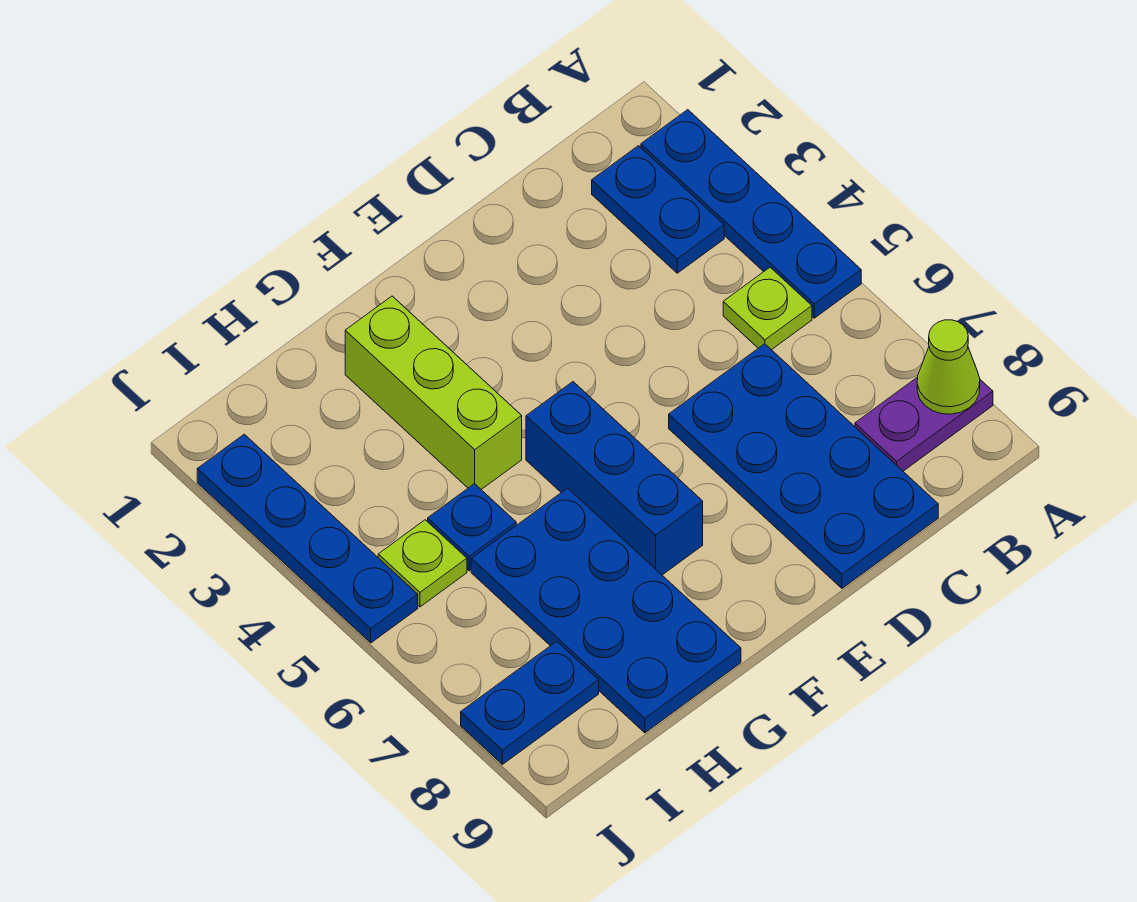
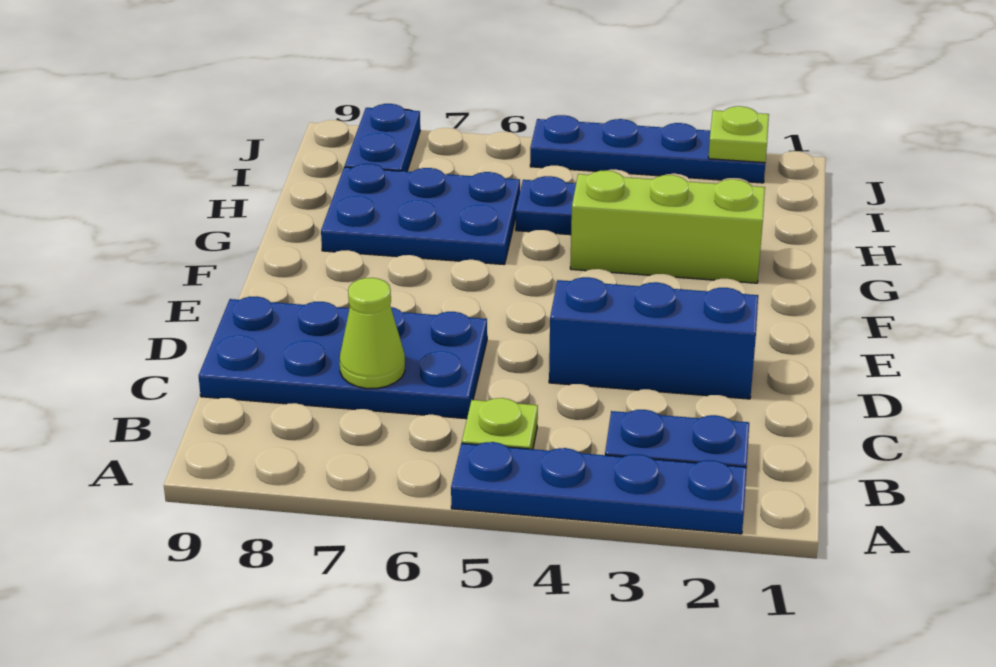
purple plate A8:B8 level 1 -> none
lime cone A8 level 2 -> lime cone C7 level 2
blue brick F5:F7 level 1 -> blue brick D2:D4 level 1
blue plate G6:H9 level 1 -> blue plate G6:H8 level 1
lime plate I5 level 1 -> lime plate J2 level 2

